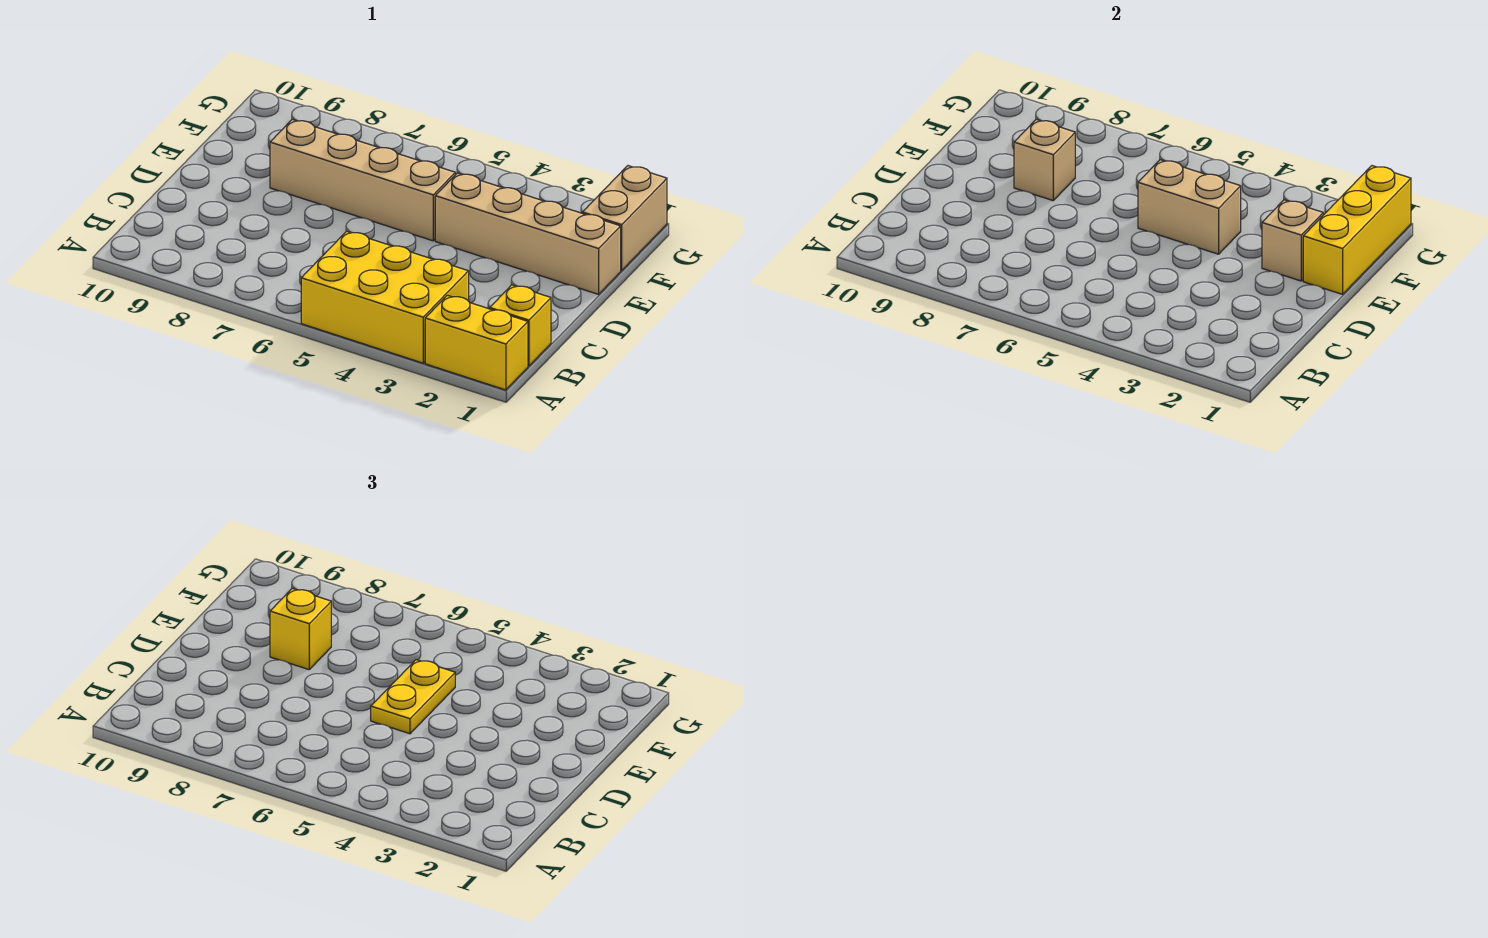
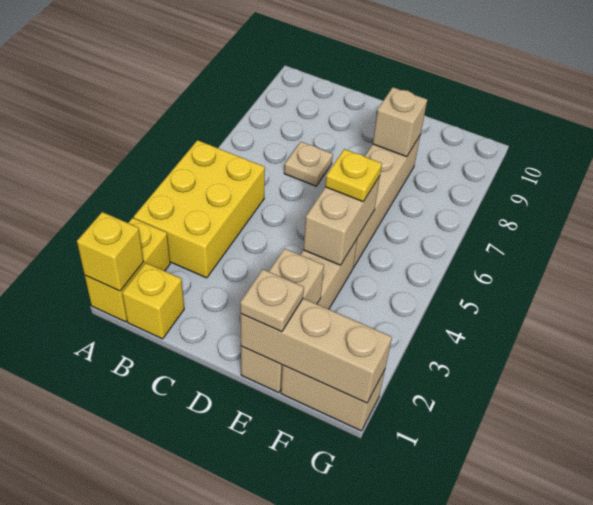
none -> tan plate C7 level 1
yellow plate D5:E5 level 3 -> yellow plate E5 level 3
yellow brick E1:G1 level 2 -> tan brick E1:G1 level 2
none -> tan plate E1 level 3
yellow brick E8 level 3 -> yellow brick A1 level 2

